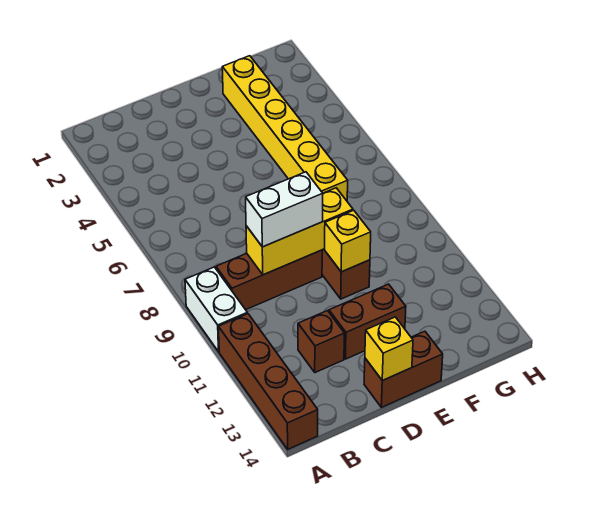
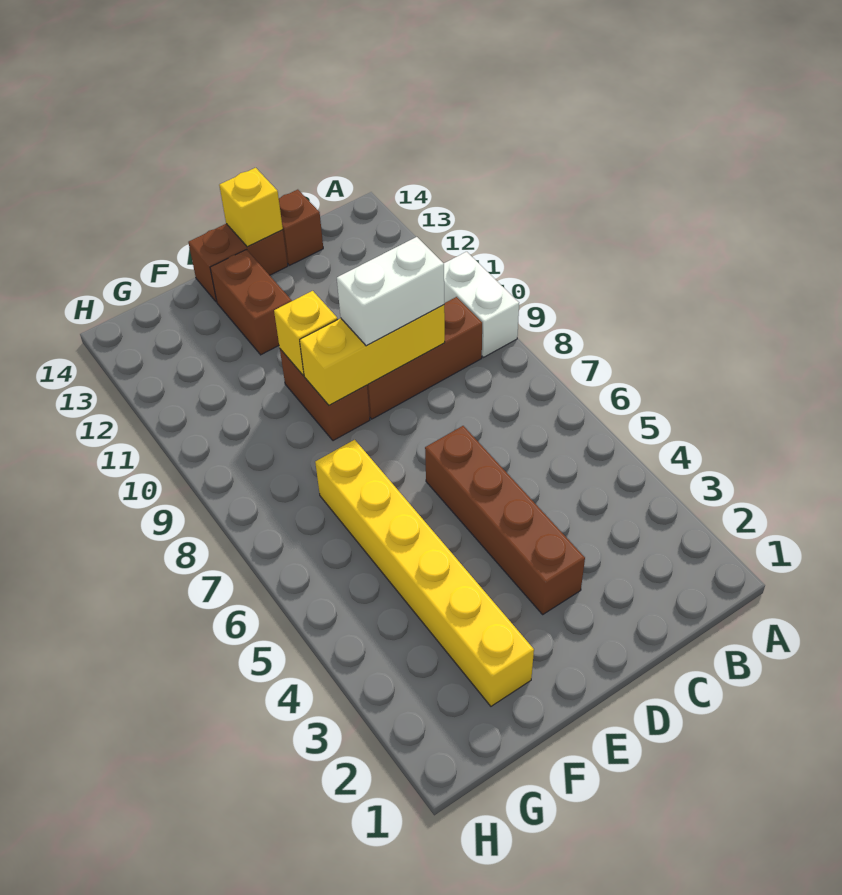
brown brick A11:A14 level 1 -> brown brick D3:D6 level 1
brown brick C12 level 1 -> brown brick C14 level 1
brown brick D12:E12 level 1 -> brown brick E12:E13 level 1

